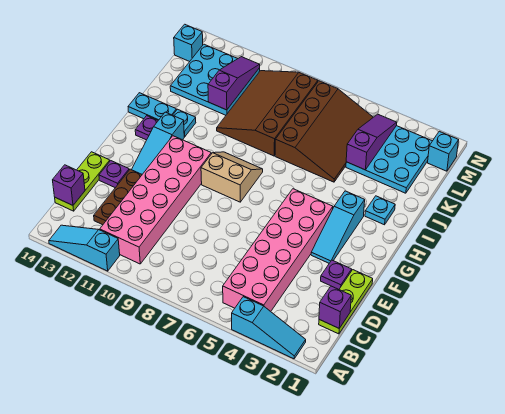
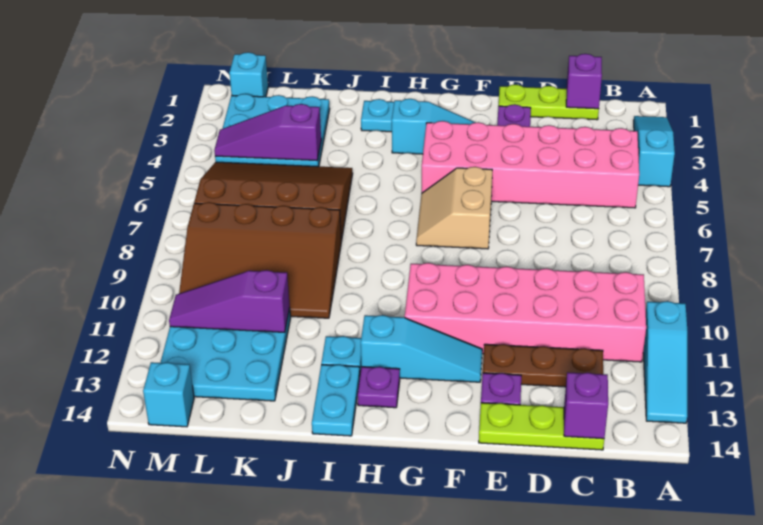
tan slope G8:H9 level 1 top G -> tan slope F6:G7 level 1 top F

